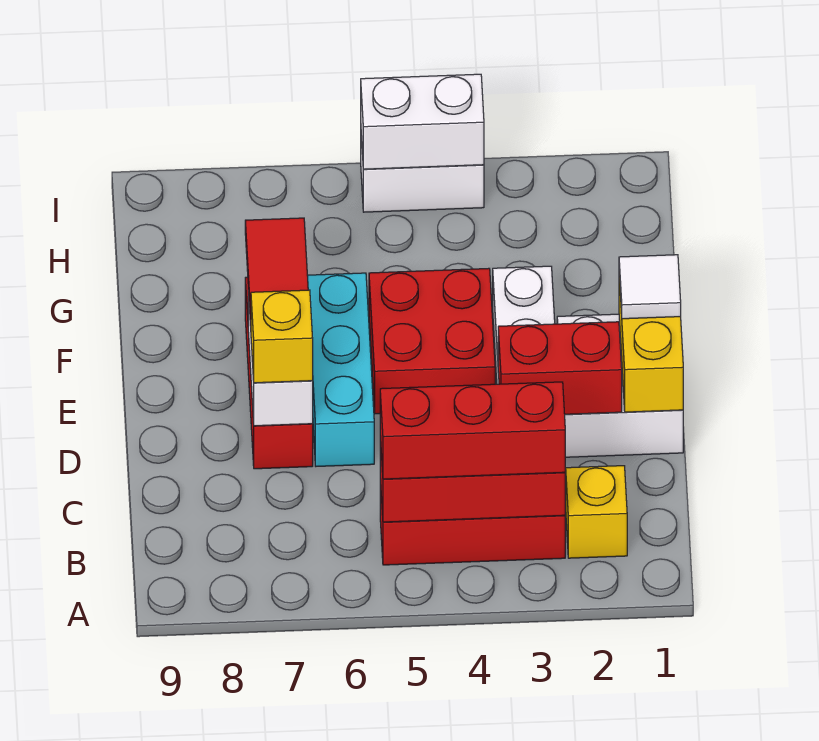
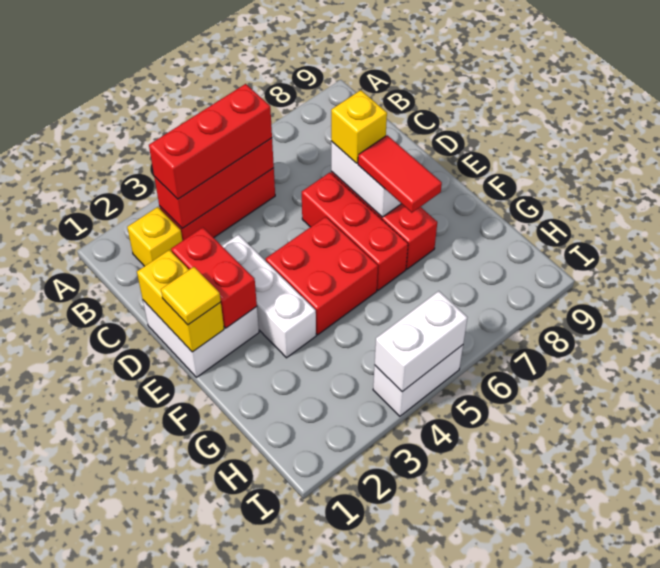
red brick D2:D3 level 2 -> red brick D2:E2 level 2
cyan brick D6:F6 level 1 -> red brick D6:F6 level 1
white tile E1 level 3 -> yellow tile E1 level 3

